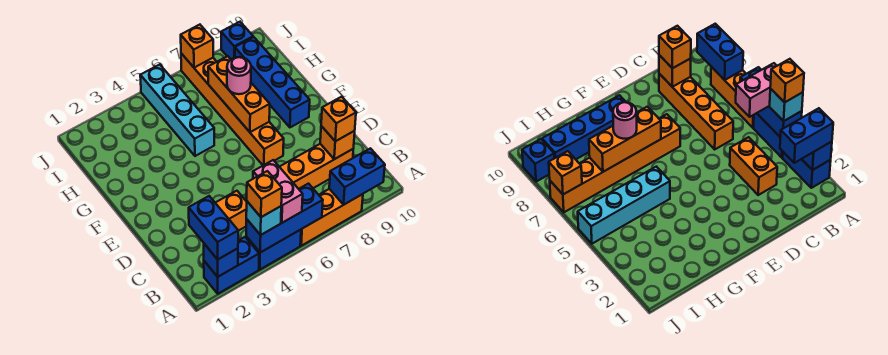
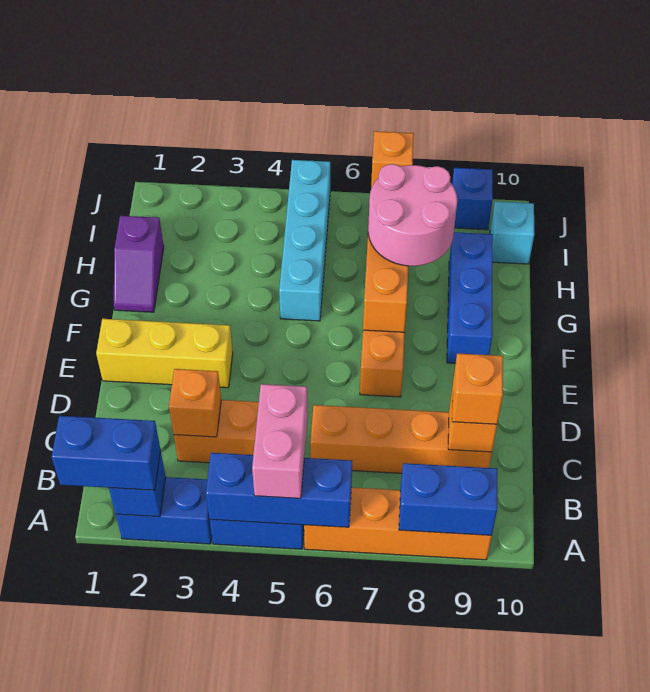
blue brick A2:B2 level 3 -> blue brick A1:A2 level 3
cyan brick A4 level 3 -> cyan brick I10 level 1
orange brick A4 level 4 -> orange brick C3 level 2
orange brick A6:A8 level 1 -> orange brick A6:A9 level 1
none -> yellow brick E1:E3 level 1
blue brick F9:I9 level 1 -> blue brick F9:H9 level 1
none -> purple slope G1:H1 level 1 top H
pink round brick G7 level 3 -> pink round brick G7:H8 level 3

